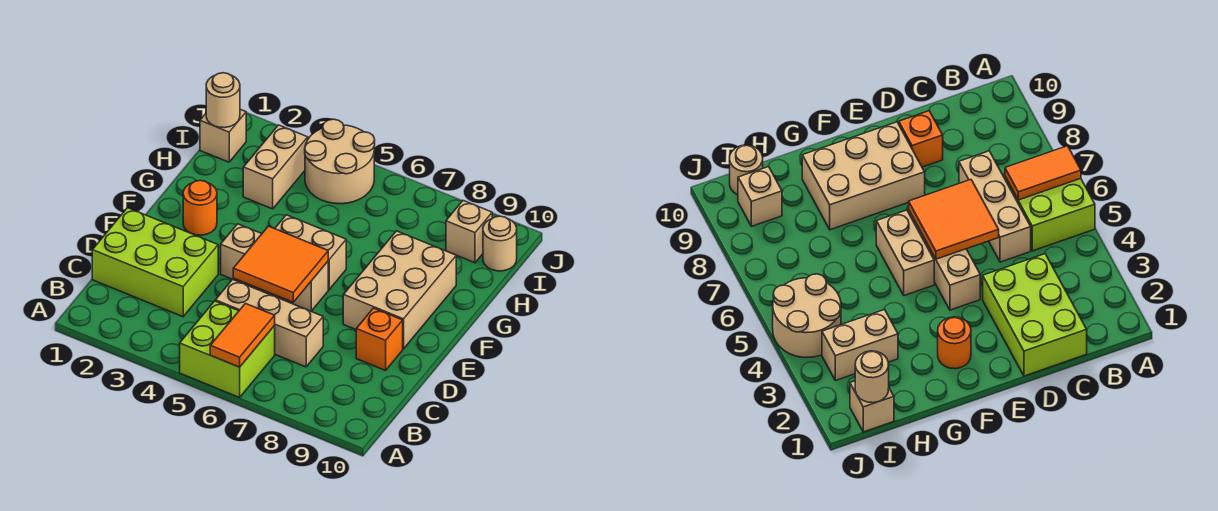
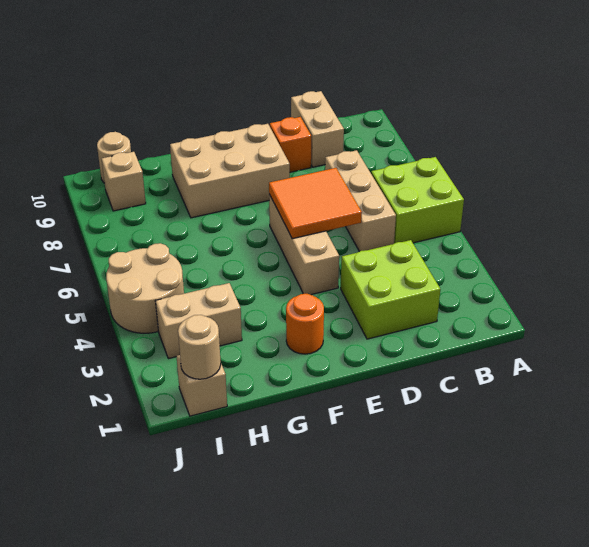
orange tile A6:B6 level 2 -> none
lime brick C1:D3 level 1 -> lime brick C2:D3 level 1
tan brick F5:F6 level 1 -> tan brick C9:C10 level 1

